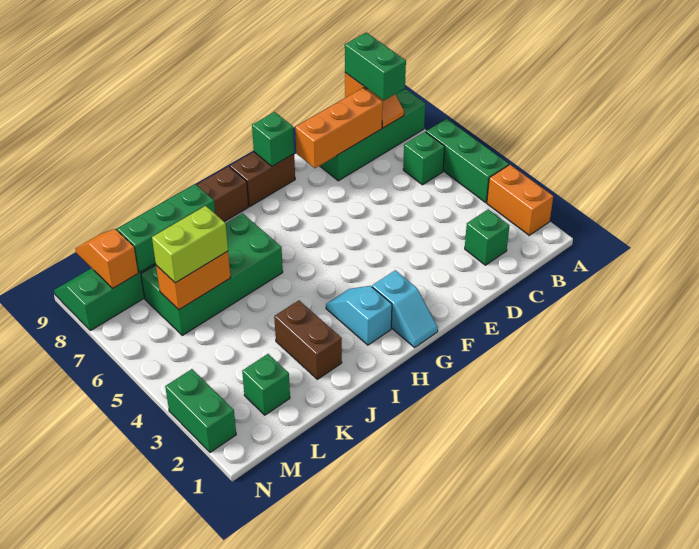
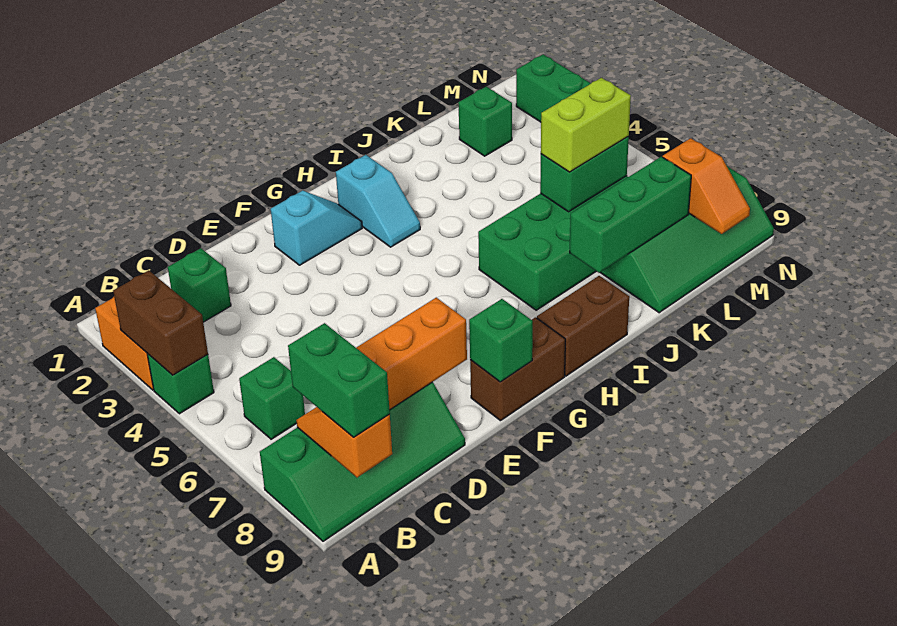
green brick A4:A6 level 1 -> green brick A4 level 1
cyan slope G1:G2 level 1 top 2 -> cyan slope F2:G2 level 1 top F
brown brick J2:J3 level 1 -> brown brick A3:A4 level 2
orange brick K6:L6 level 2 -> green brick K6:L6 level 2

